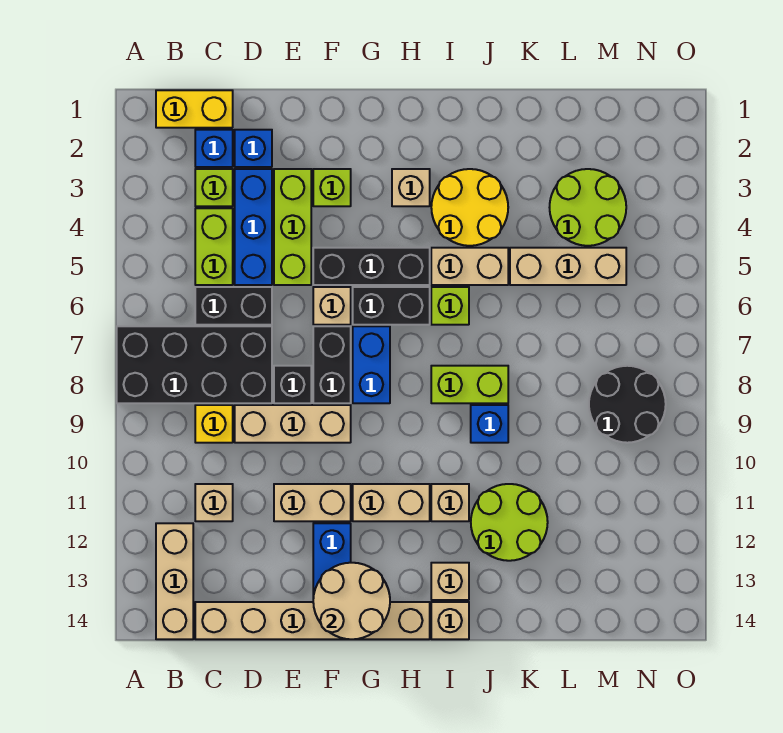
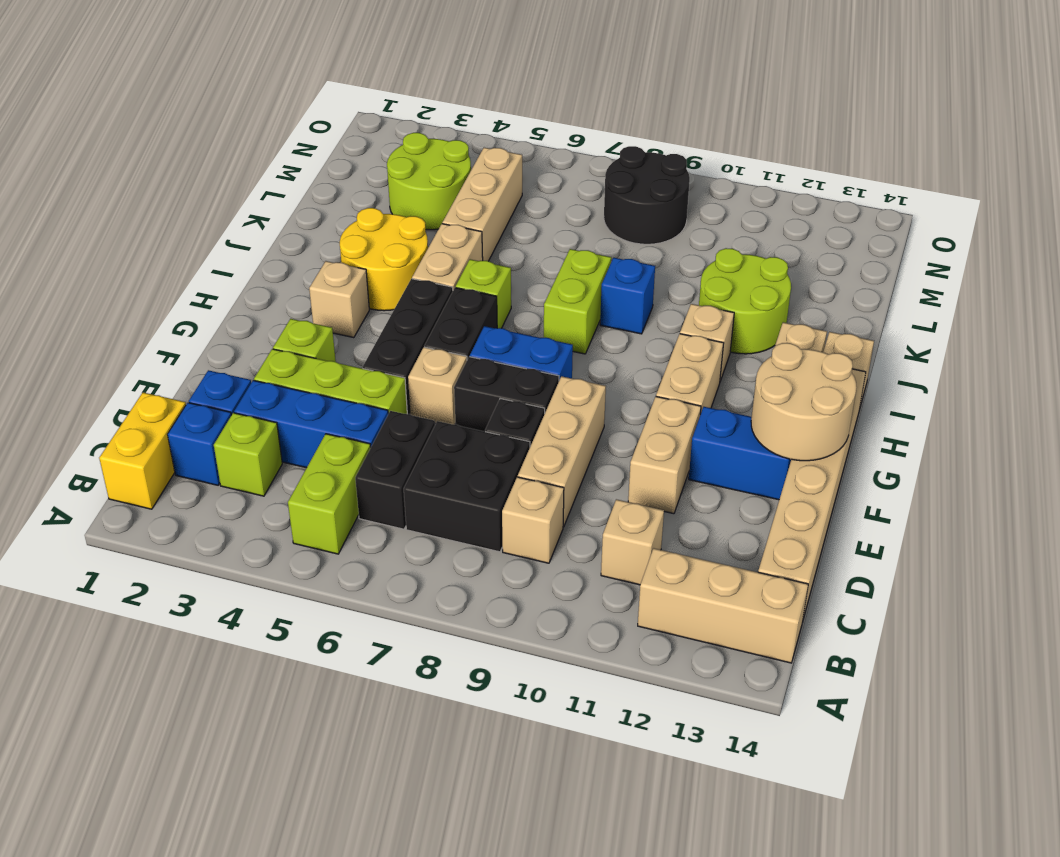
black brick A7:D8 level 1 -> black brick C7:D8 level 1
lime brick C4:C5 level 1 -> lime brick B5:C5 level 1
yellow brick C9 level 1 -> tan brick C9 level 1

